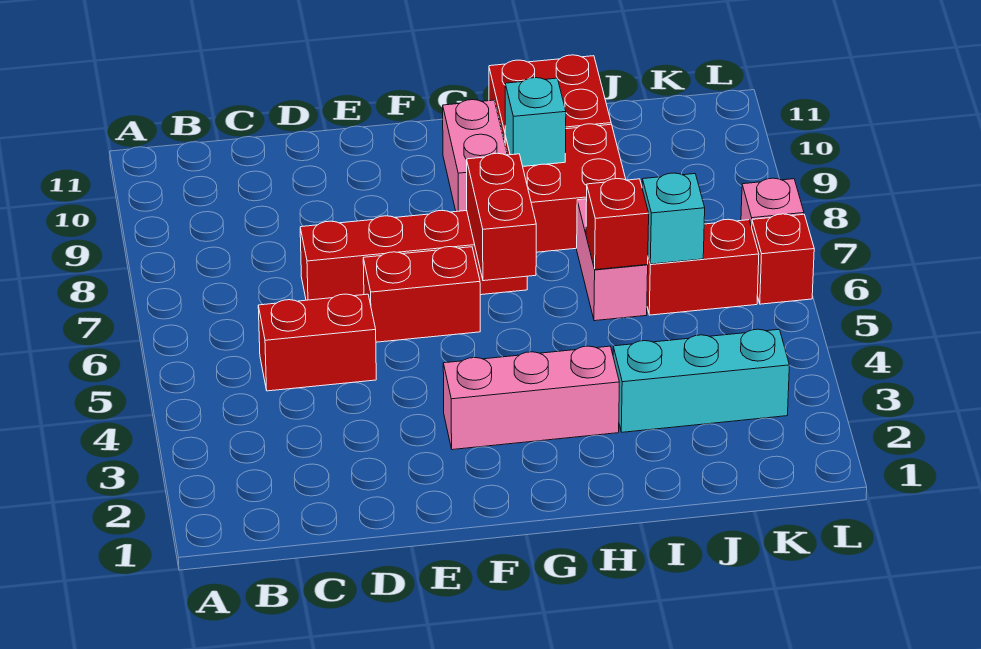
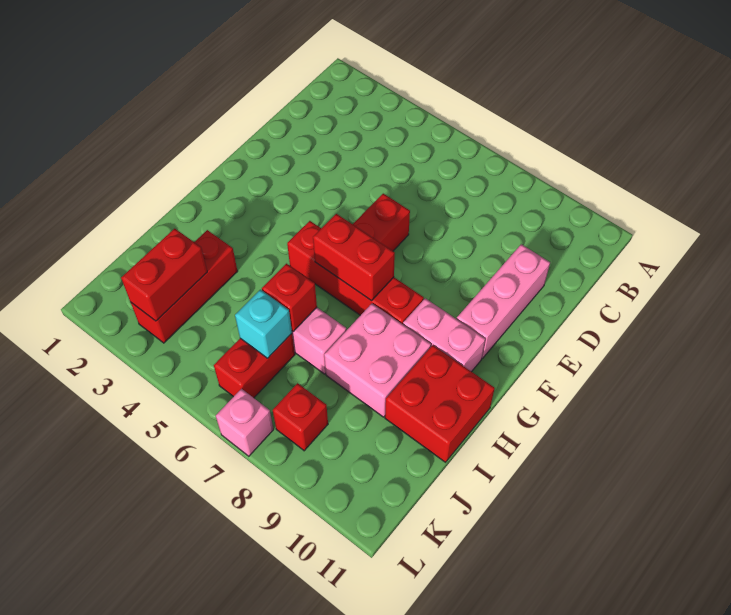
red brick C5:D5 level 1 -> red brick J3:K3 level 2
red brick D7:G7 level 1 -> red brick G5:G8 level 1
pink brick F3:H3 level 1 -> pink brick D10:F10 level 1
red brick H8:I9 level 1 -> pink brick H8:I9 level 1
cyan brick H9 level 2 -> none
cyan brick I3:K3 level 1 -> red brick I3:K3 level 1
red brick L6 level 1 -> red brick K8 level 1

